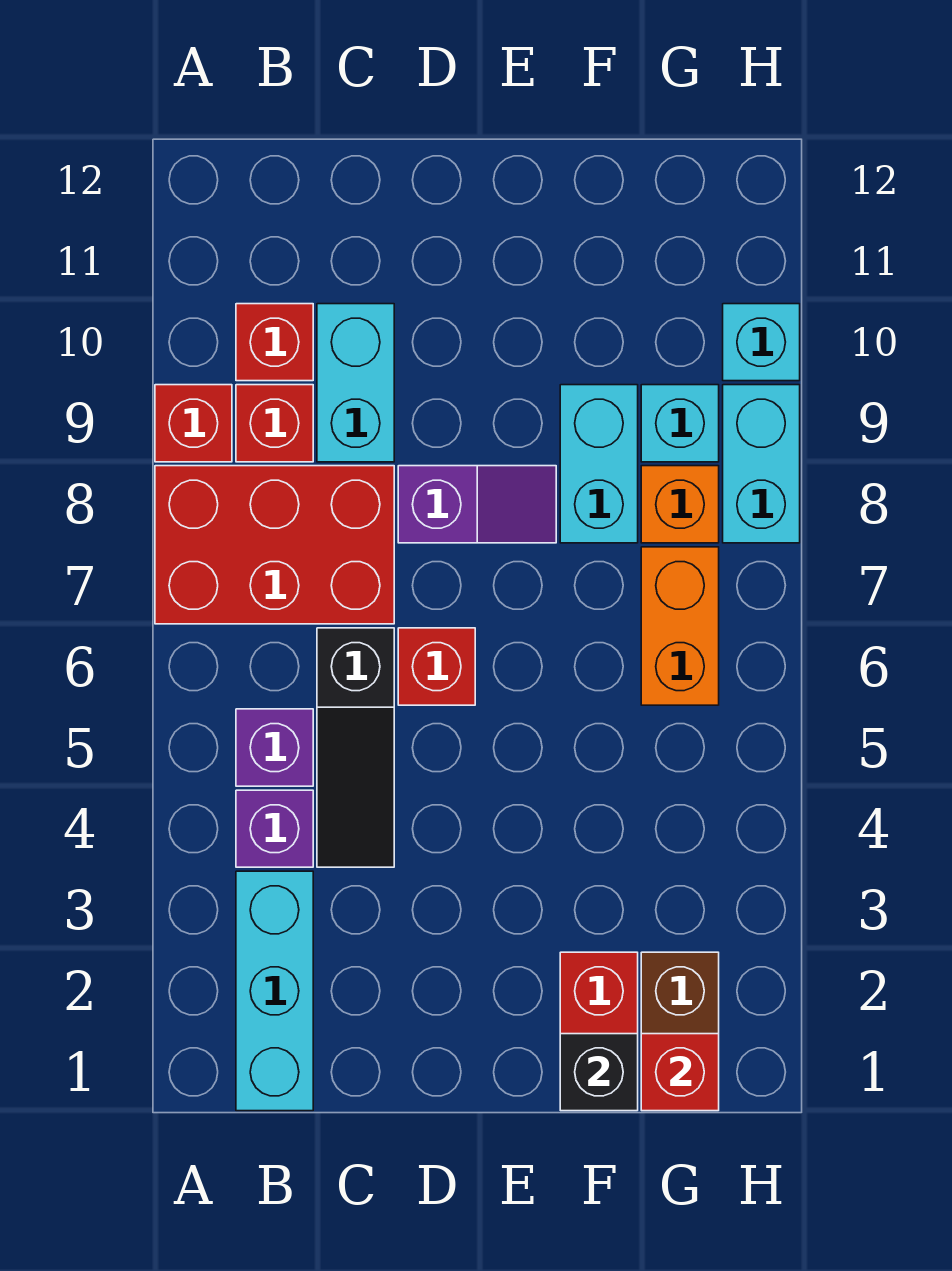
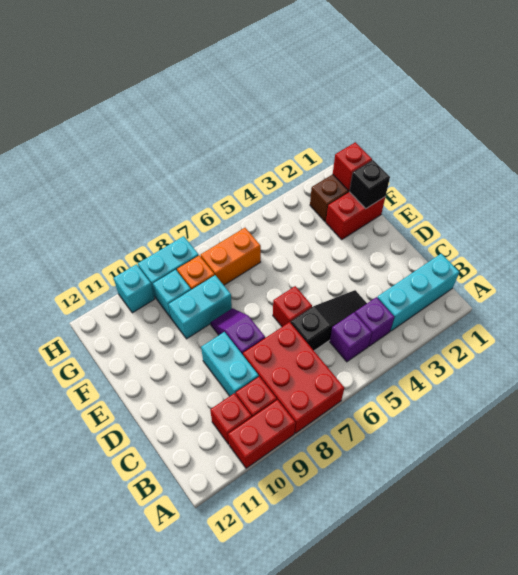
red brick A9 level 1 -> red brick A9:A10 level 1
cyan brick C9:C10 level 1 -> cyan brick C9:D9 level 1

